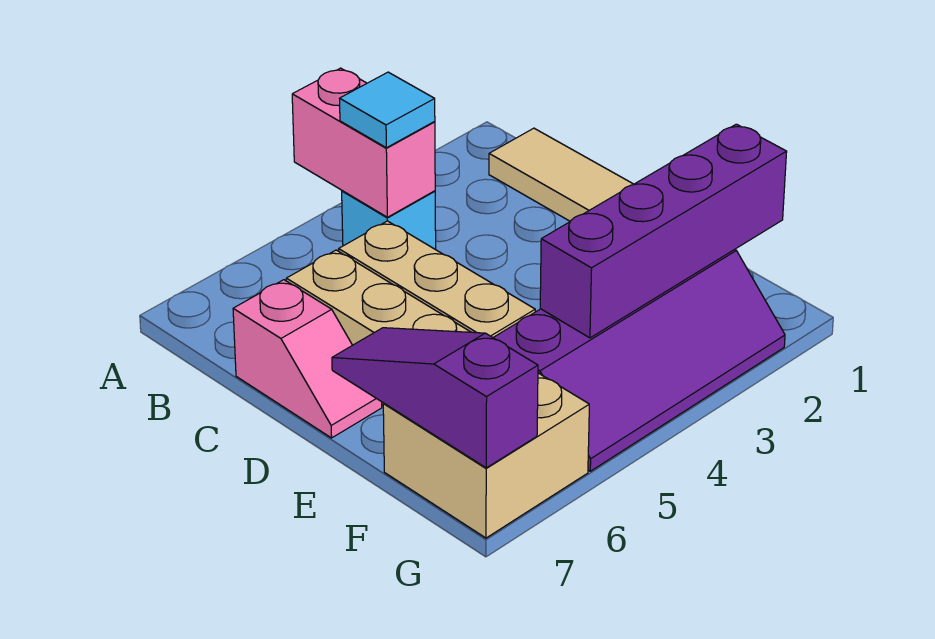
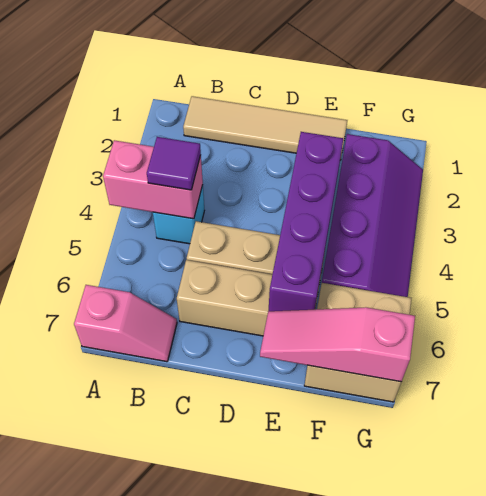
cyan tile B4 level 3 -> purple tile B4 level 3
pink slope C7:D7 level 1 top C -> pink slope A7:B7 level 1 top A
purple slope E7:G7 level 2 top G -> pink slope E7:G7 level 2 top G
purple brick F1:F4 level 2 -> purple brick E3:E6 level 2

